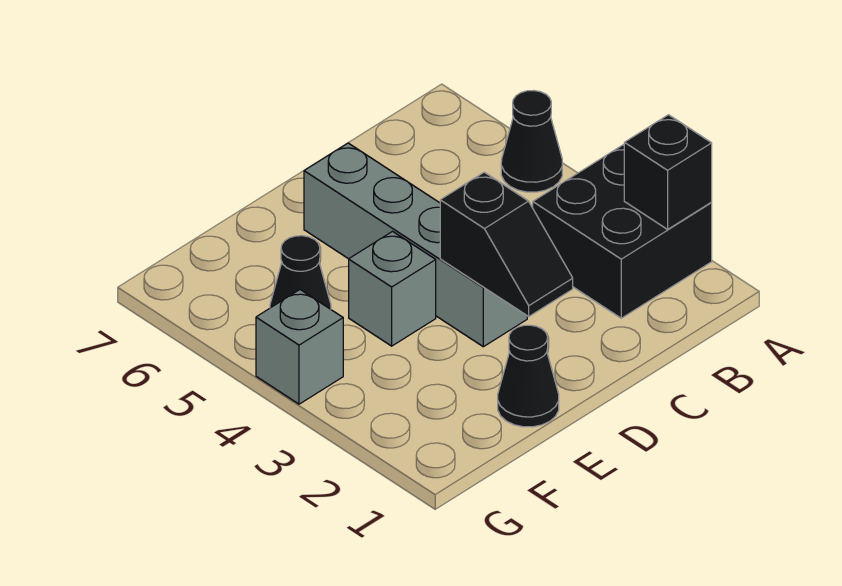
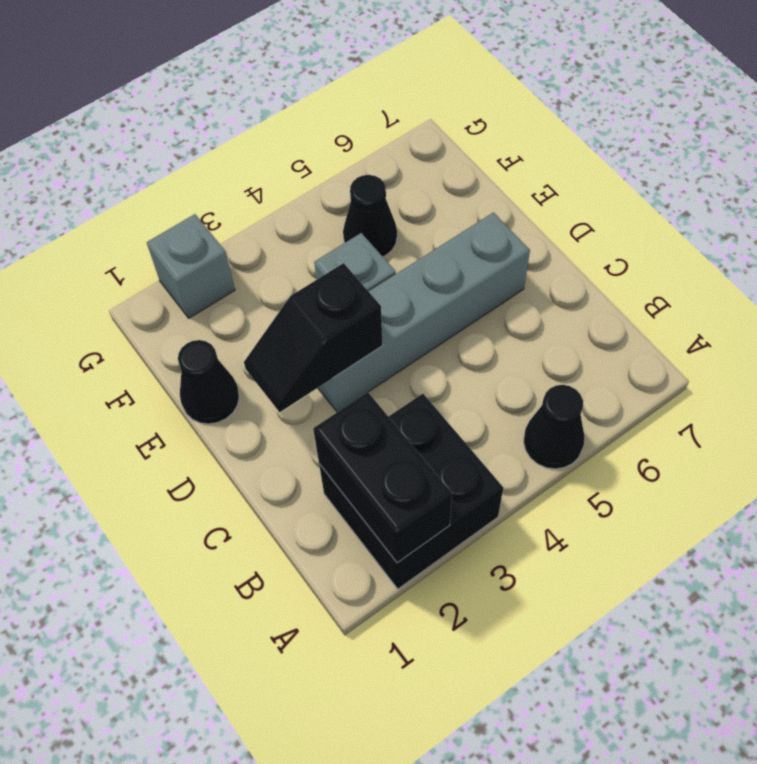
black brick A2 level 2 -> black brick A2:B2 level 2
grey brick G4 level 1 -> grey brick G2 level 1

